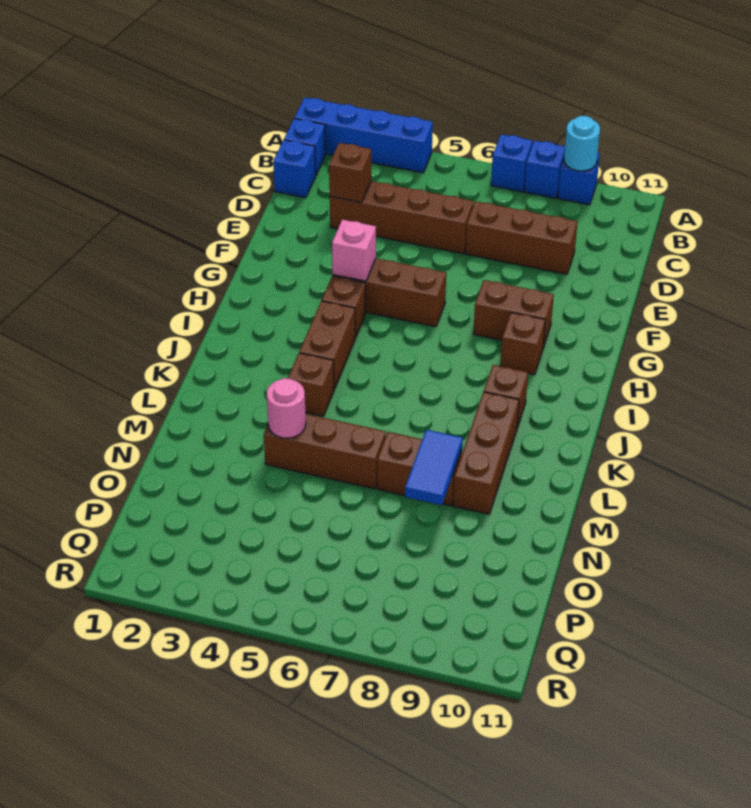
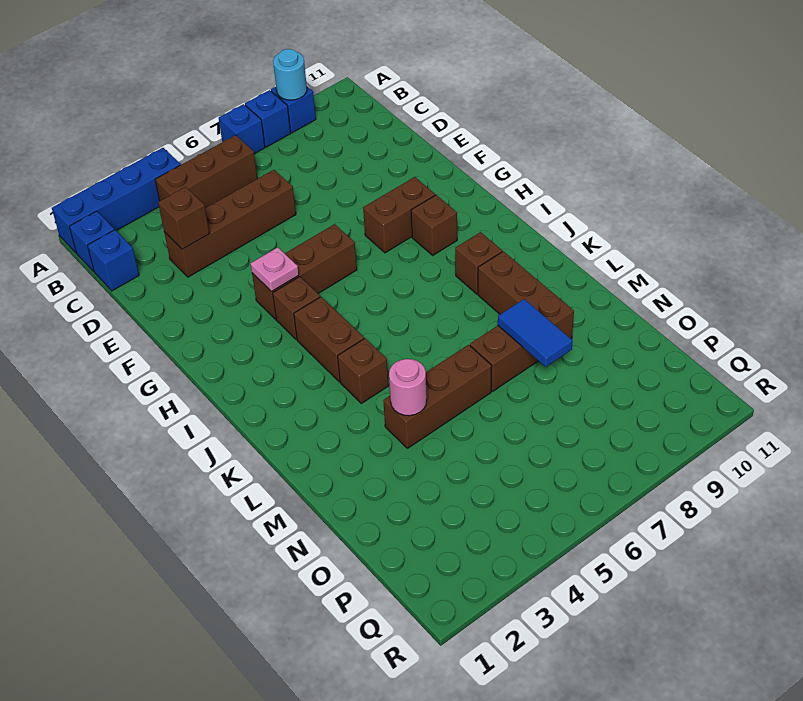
brown brick D7:D9 level 1 -> brown brick B4:B6 level 1
pink brick G4 level 2 -> pink plate G4 level 2

